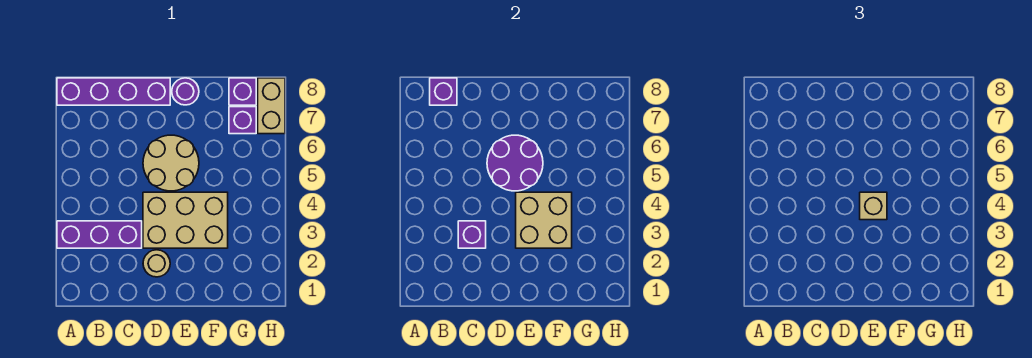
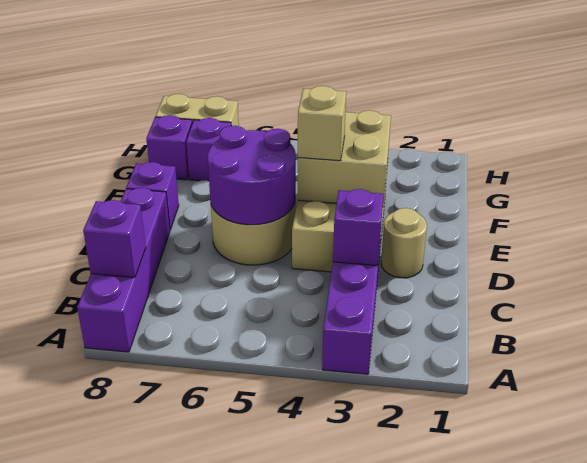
purple round brick E8 level 1 -> purple brick E8 level 1

